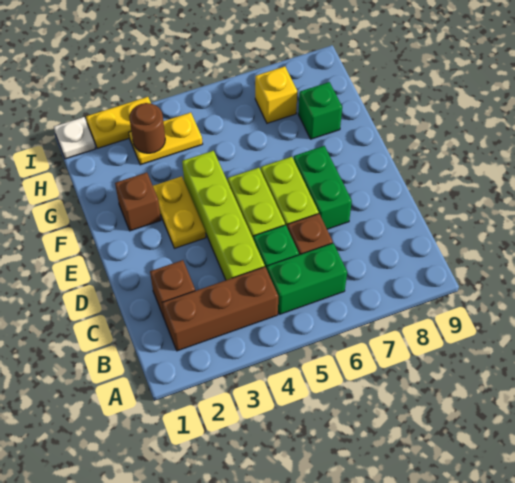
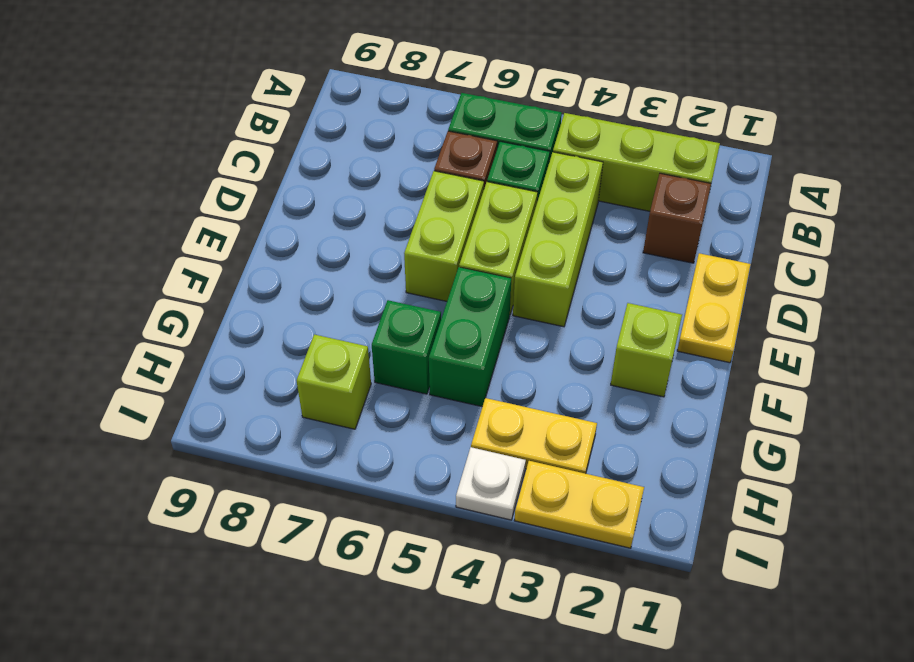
brown brick B2:B4 level 1 -> lime brick B2:B4 level 1
lime brick C4:F4 level 1 -> lime brick C4:E4 level 1
green brick D7:E7 level 1 -> green brick F5:G5 level 1
yellow plate E3:F3 level 1 -> yellow plate D1:E1 level 1
brown brick F2 level 1 -> lime brick F2 level 1
green brick G8 level 1 -> green brick G6 level 1
brown round brick H3 level 2 -> none
yellow brick H7 level 1 -> lime brick H7 level 1
white plate I1 level 1 -> white plate I4 level 1

